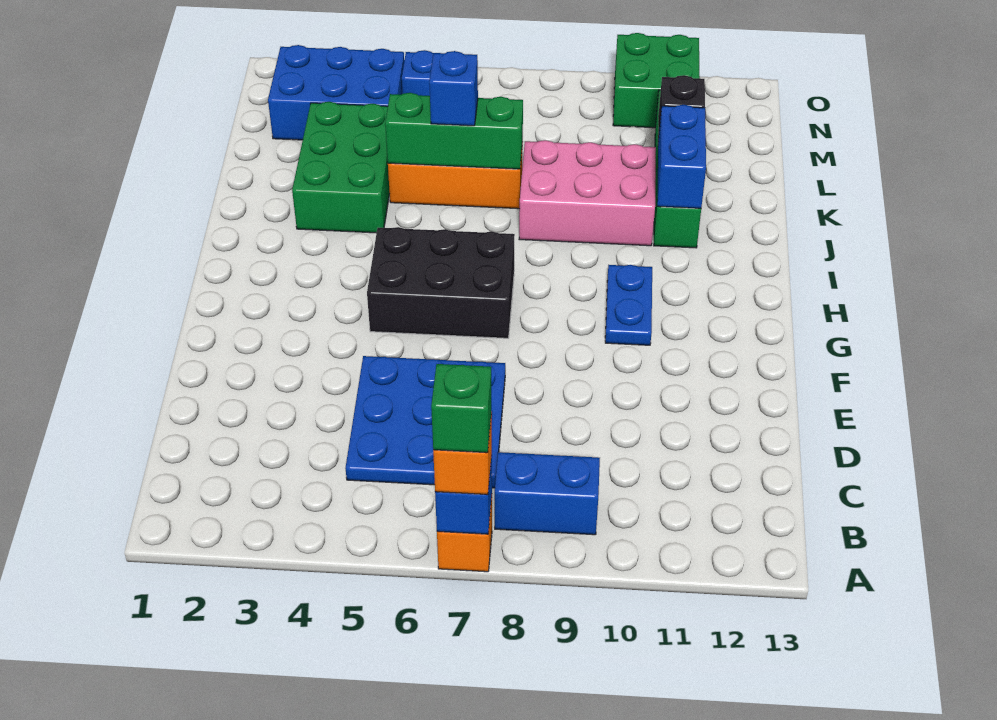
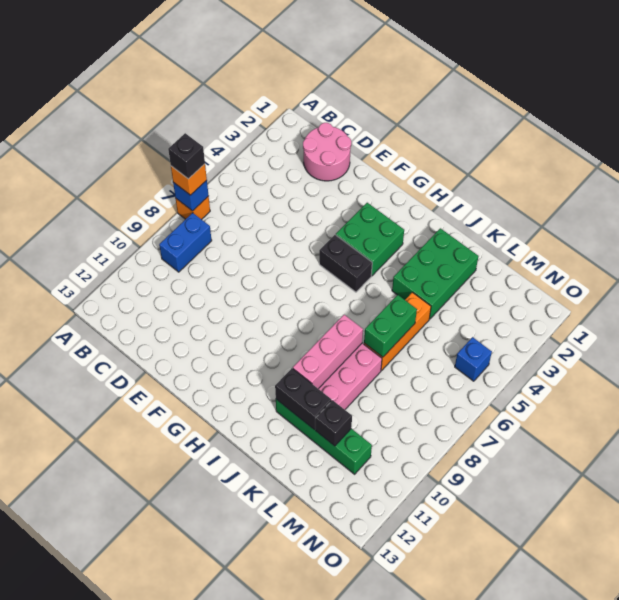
green brick A7 level 4 -> black brick A7 level 4
none -> pink round brick C1:D2 level 1
blue plate C5:E7 level 1 -> none
black brick G5:H7 level 1 -> black brick G5:H5 level 1
blue plate G10:H10 level 1 -> none
green brick J3:L4 level 1 -> green brick J2:K4 level 1
none -> pink brick J8:J10 level 2
blue brick J11:K11 level 2 -> black brick J11:K11 level 2
green brick K5:K7 level 2 -> green brick K6:K7 level 2
blue brick K6 level 3 -> none
blue brick M2:N4 level 1 -> none
green brick N10:O11 level 1 -> green brick G3:H4 level 1

